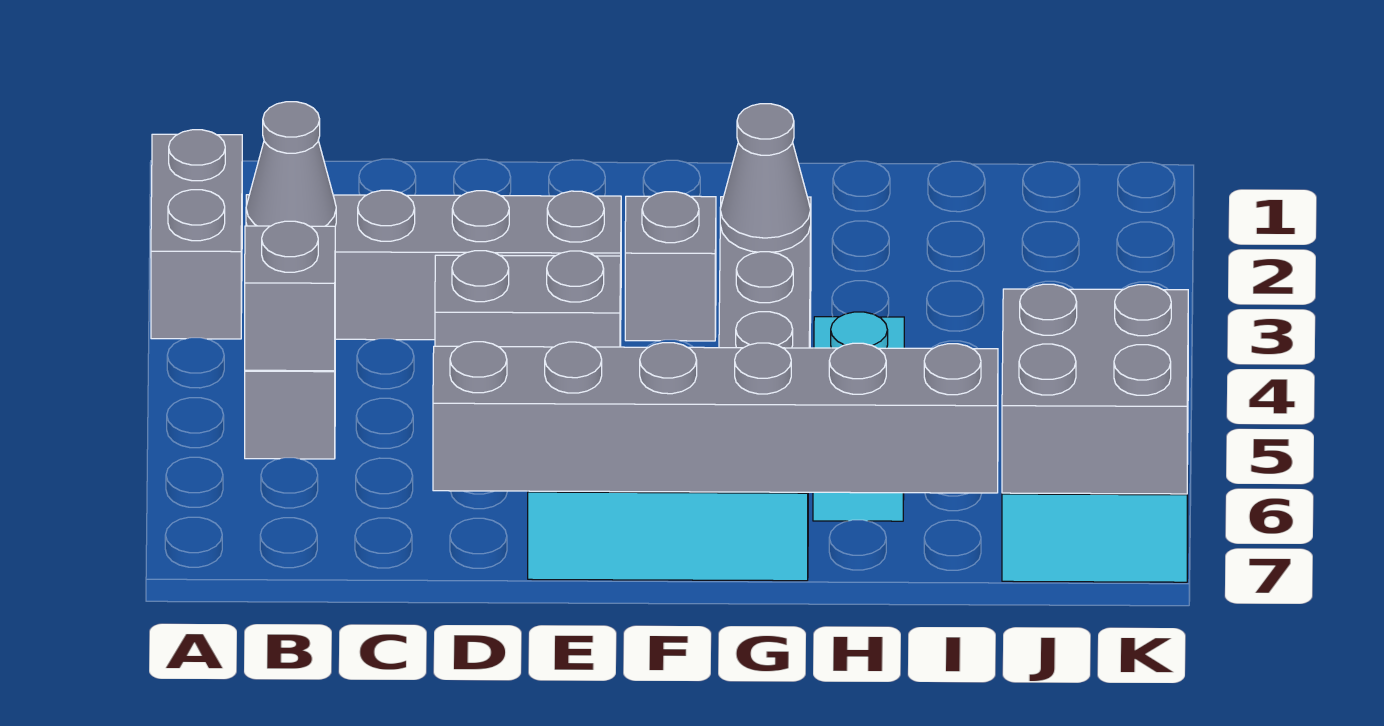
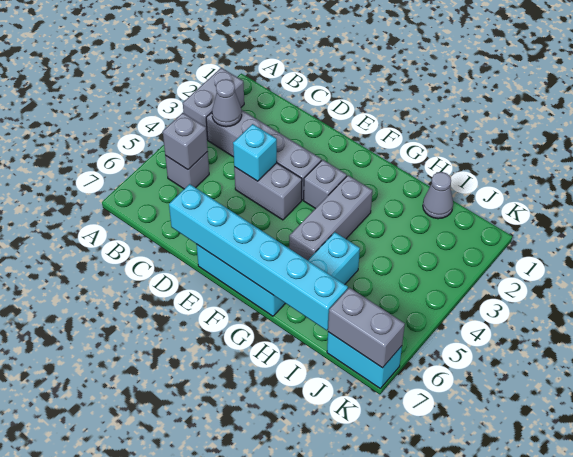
none -> cyan brick D4 level 2
grey brick D7:I7 level 2 -> cyan brick D7:I7 level 2
grey cone G3 level 2 -> grey cone I1 level 1
grey brick J6:K7 level 2 -> grey brick J7:K7 level 2

